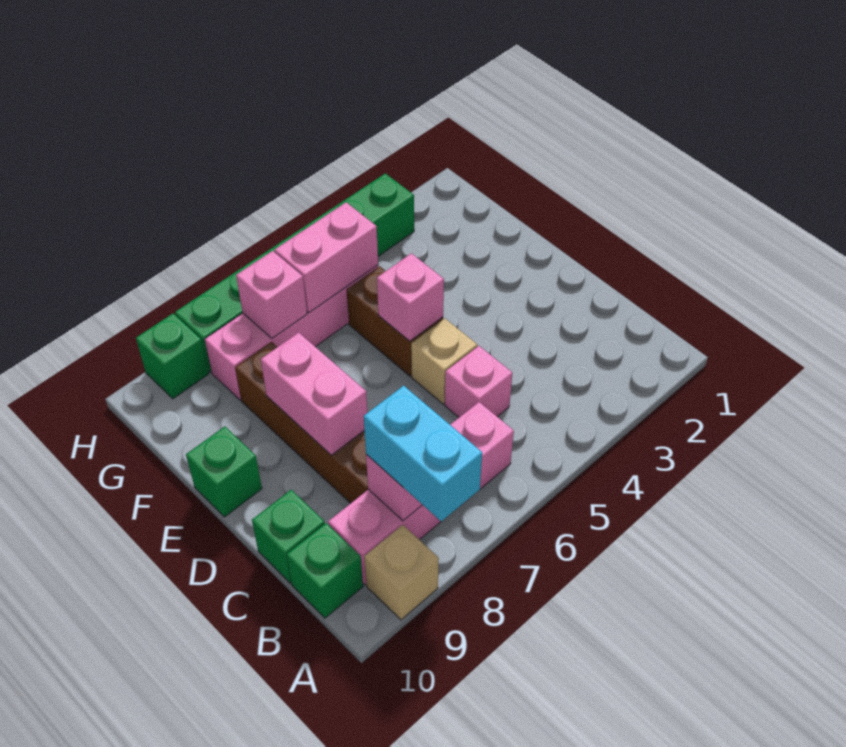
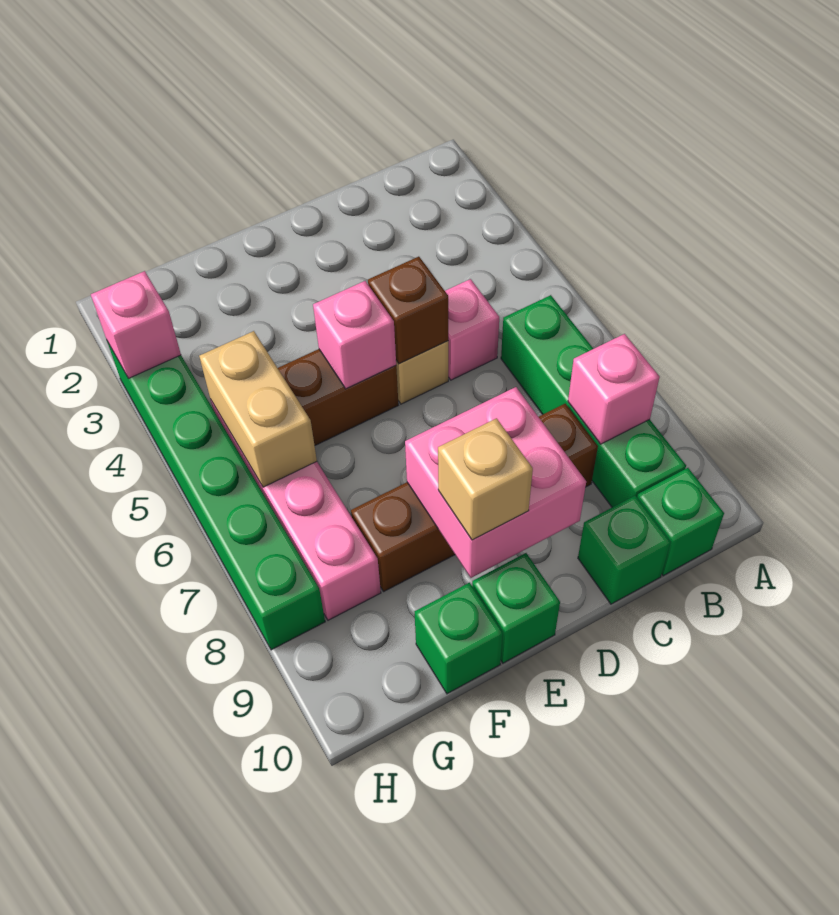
cyan brick A8:B8 level 3 -> none
tan brick A9 level 1 -> tan brick E9 level 3
pink brick B6:B9 level 1 -> green brick B6:B9 level 1
none -> brown brick D5 level 2
pink brick D8:E8 level 2 -> pink brick D8:E9 level 2
pink brick G5:G6 level 2 -> tan brick G5:G6 level 2
pink brick G7 level 2 -> pink brick H3 level 2
green brick H9 level 1 -> green brick F10 level 1

